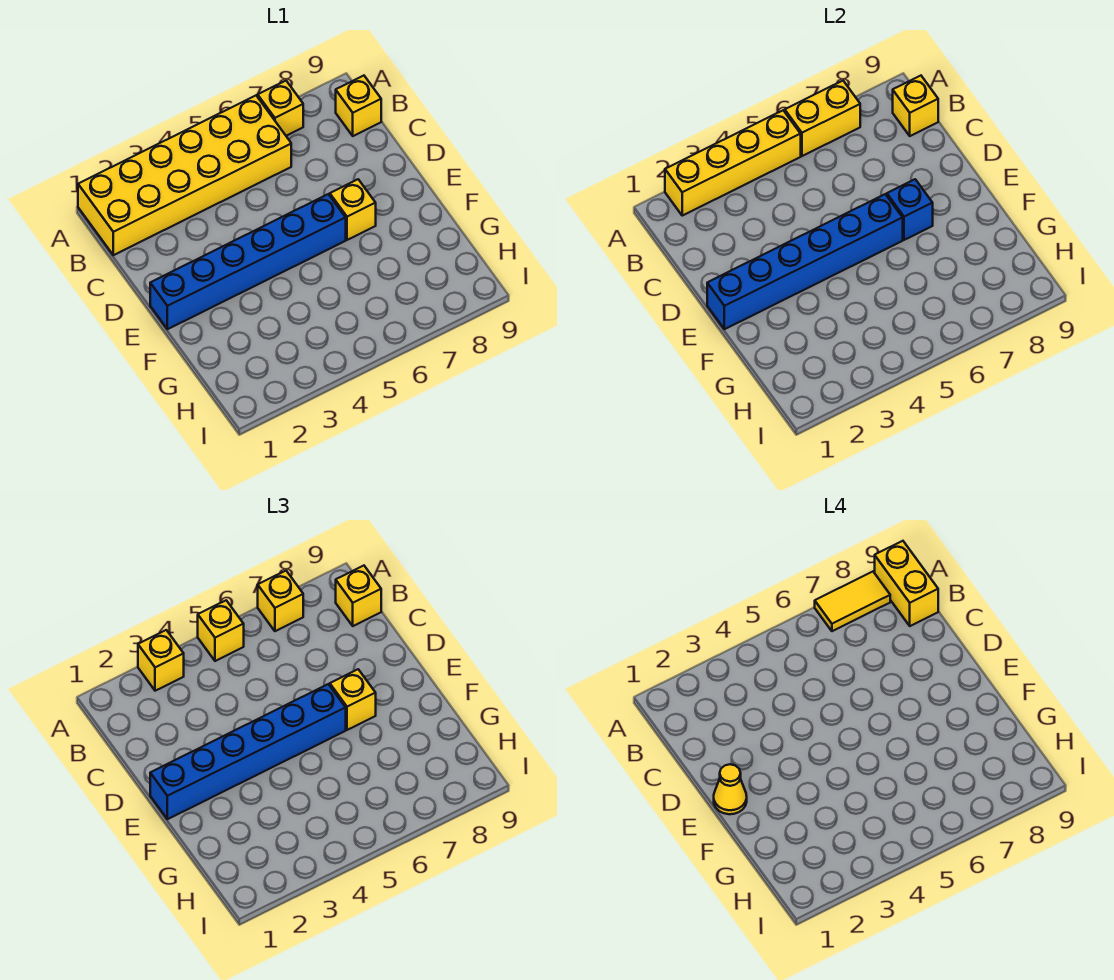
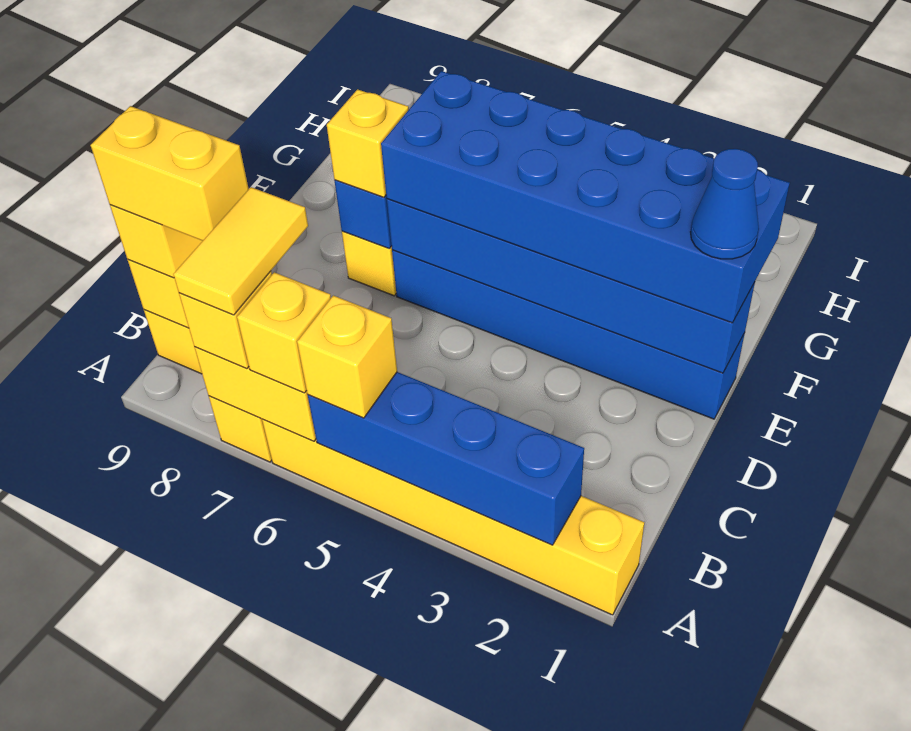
yellow brick A1:B6 level 1 -> yellow brick A1:A6 level 1
yellow brick A2:A5 level 2 -> blue brick A2:A5 level 2
yellow brick A3 level 3 -> yellow brick A6 level 3
yellow tile A7:A8 level 4 -> yellow tile A7:B7 level 4
yellow brick A9:B9 level 4 -> yellow brick B8:B9 level 4
blue brick E1:E6 level 3 -> blue brick E1:F6 level 3
yellow cone E1 level 4 -> blue cone E1 level 4

